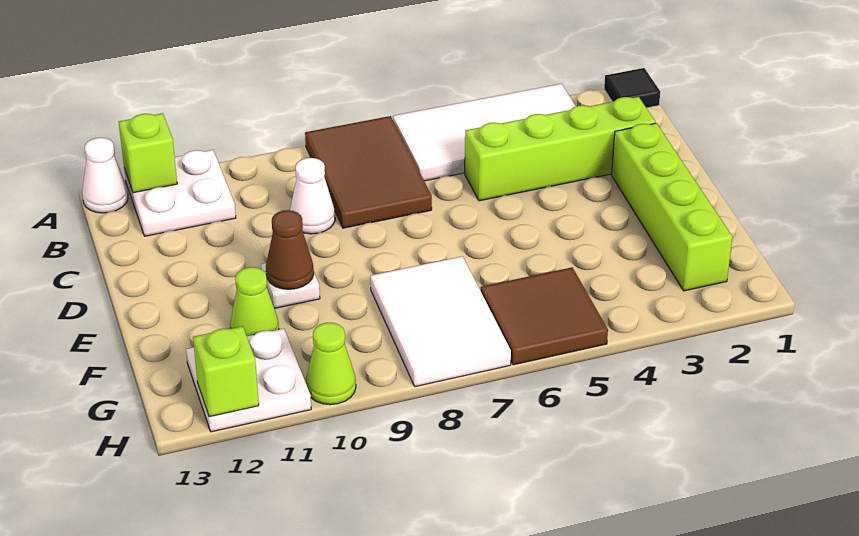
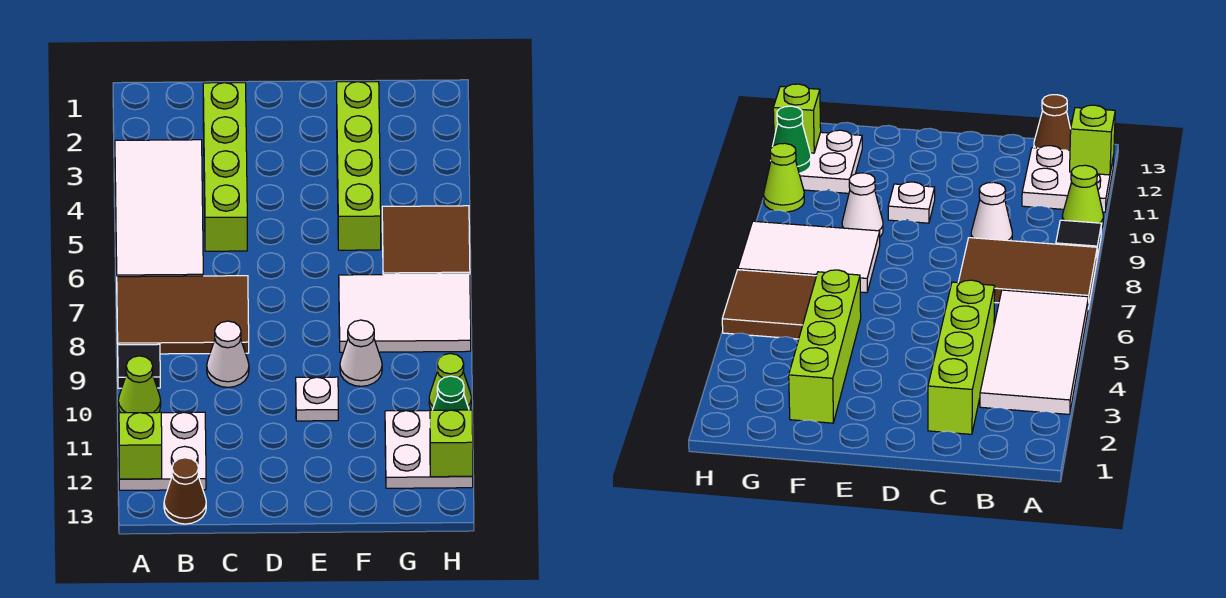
black tile A1 level 1 -> black tile A9 level 1
white cone A13 level 1 -> white cone F9 level 1
lime brick D2:G2 level 1 -> lime brick F2:F5 level 1
brown cone E10 level 2 -> brown cone B13 level 1
lime cone F11 level 1 -> lime cone A10 level 1
none -> green cone H11 level 2

